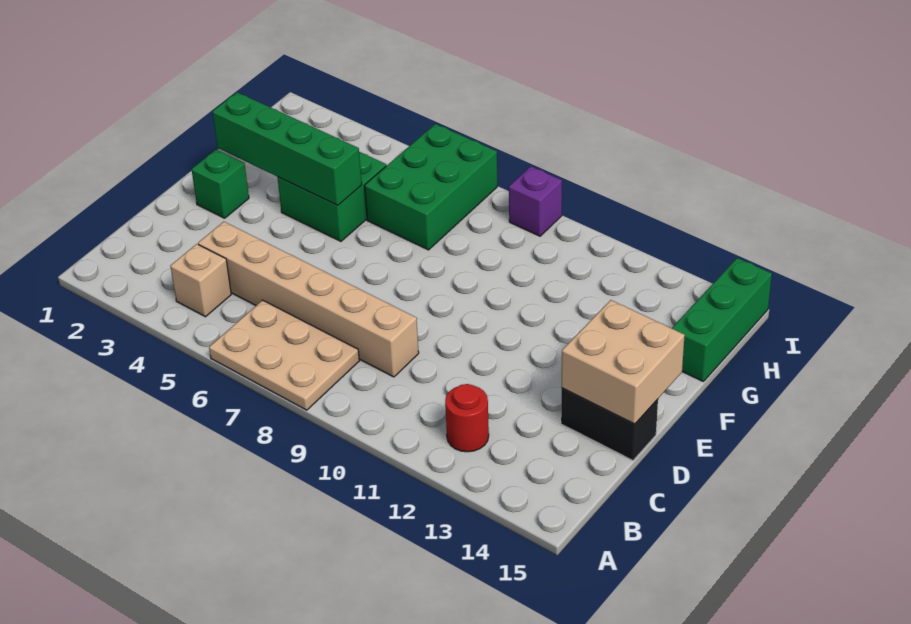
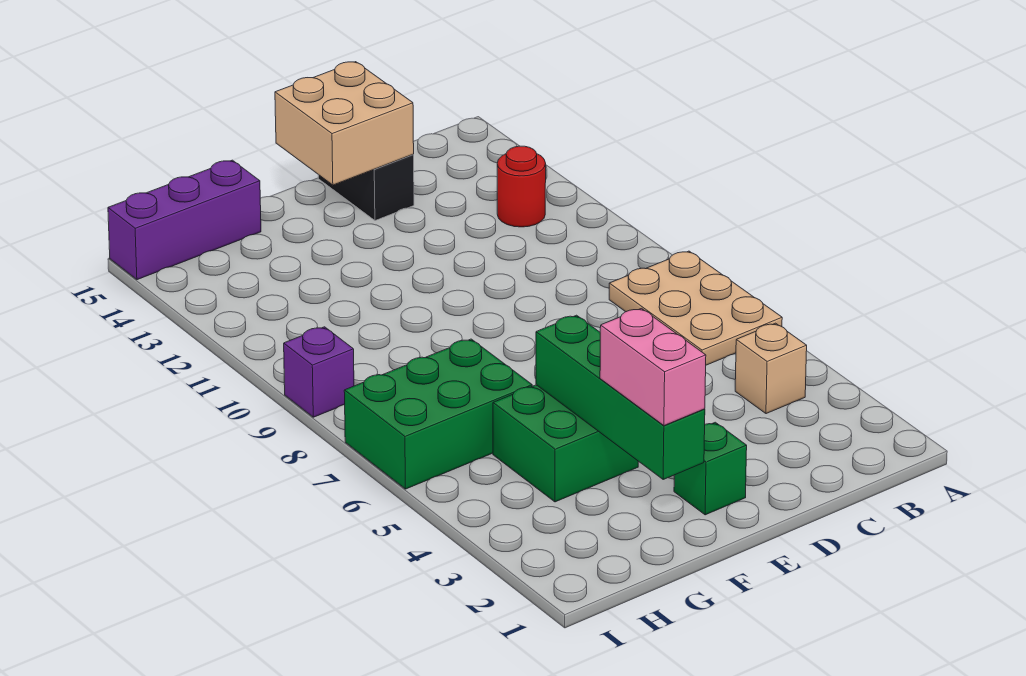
tan brick C4:C9 level 1 -> none
none -> pink brick F2:F3 level 3
green brick G15:I15 level 1 -> purple brick G15:I15 level 1

